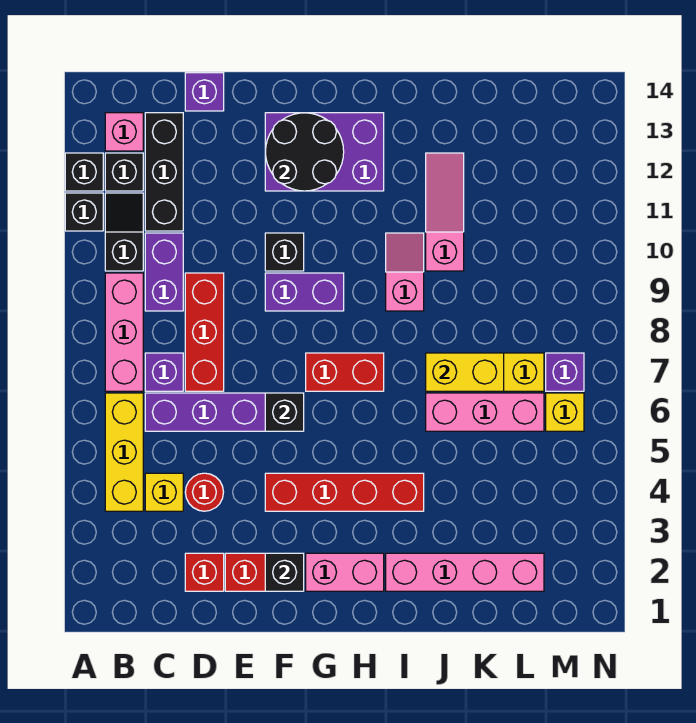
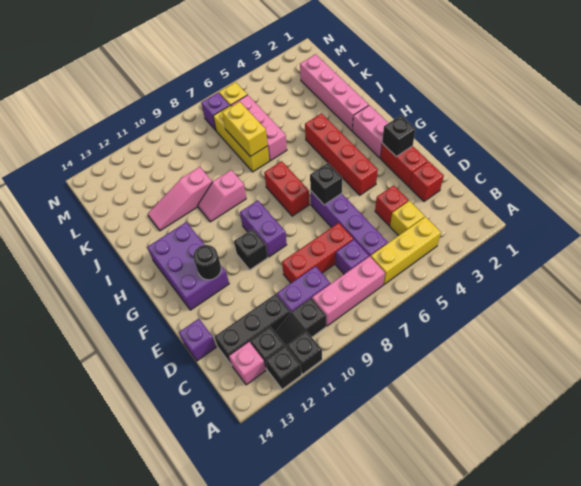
red round brick D4 level 1 -> red brick D4 level 1
black round brick F12:G13 level 2 -> black round brick F12 level 2

